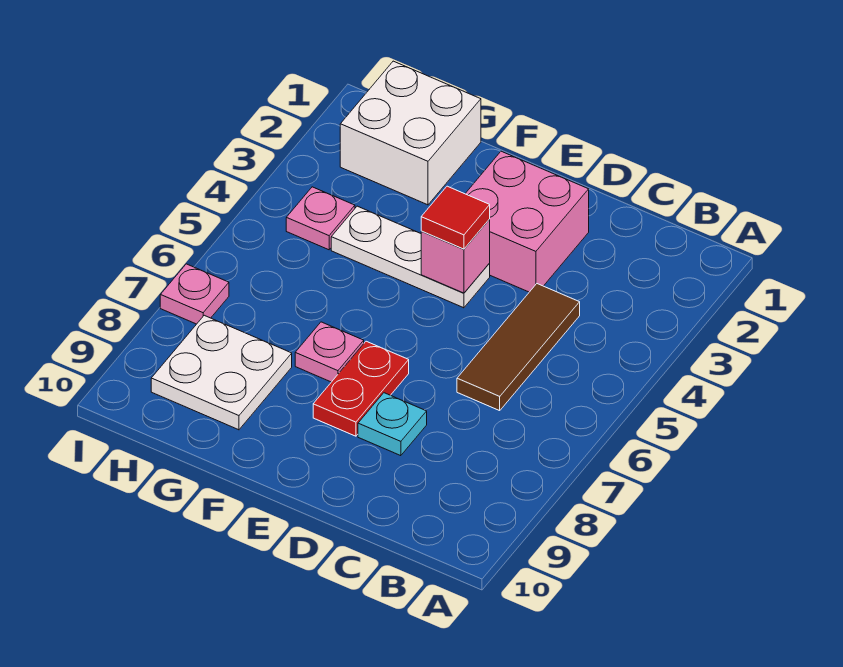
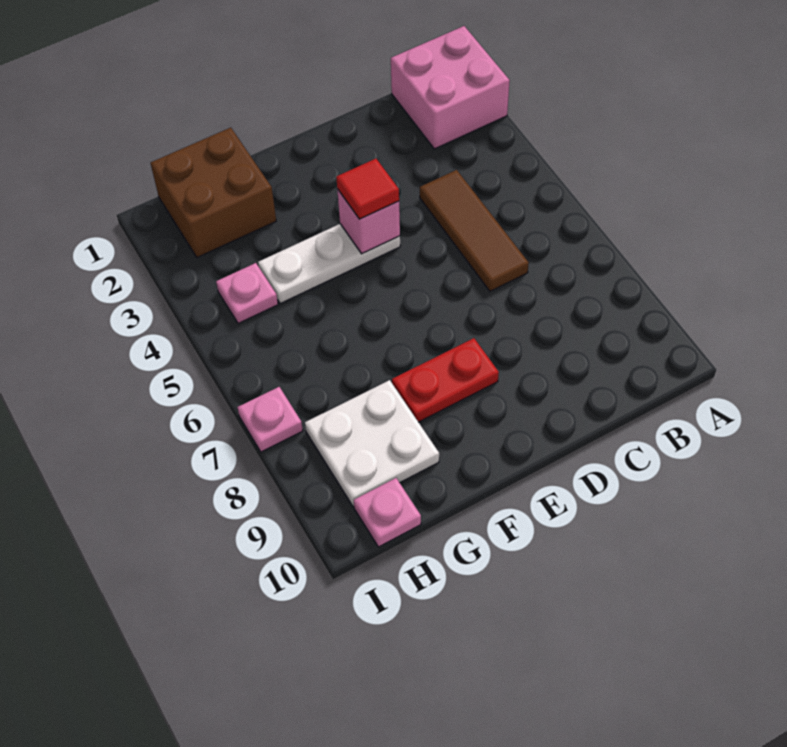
pink brick D2:E3 level 1 -> pink brick A1:B2 level 1
cyan plate D8 level 1 -> none
red plate E7:E8 level 1 -> red plate E8:F8 level 1
pink plate F7 level 1 -> pink plate H10 level 1
white brick G1:H2 level 1 -> brown brick G1:H2 level 1

